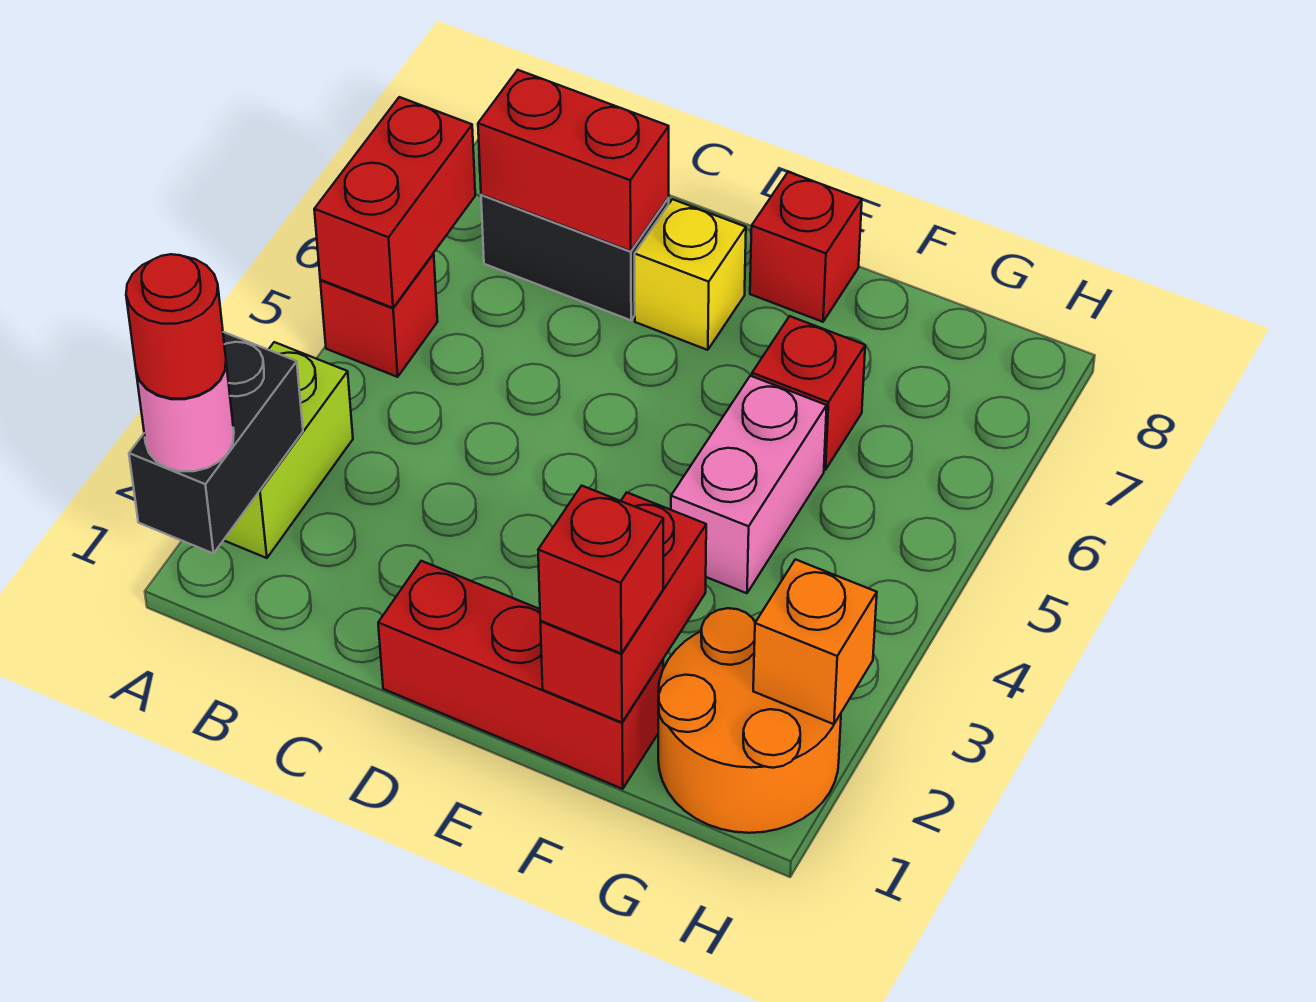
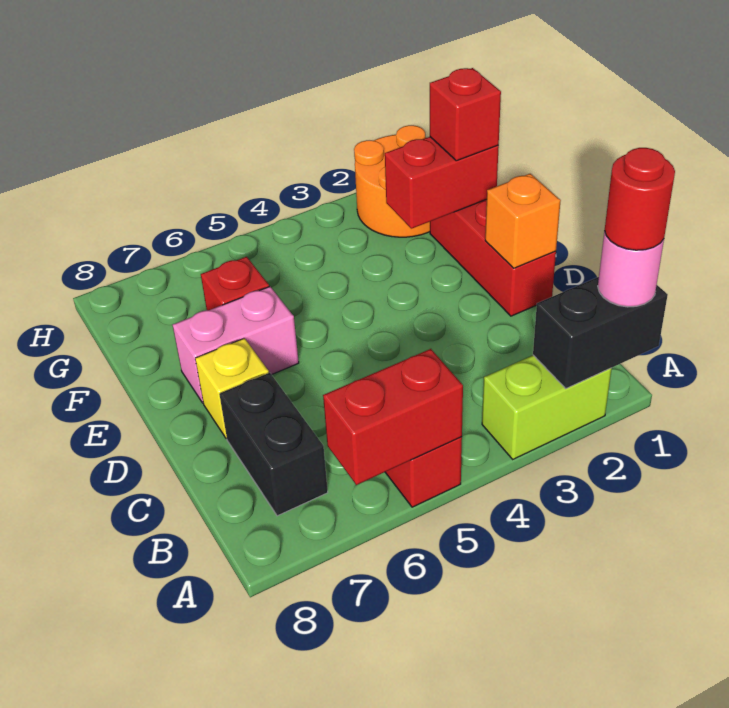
red brick B7:C7 level 2 -> none
red brick E8 level 1 -> none
pink brick F4:F5 level 1 -> pink brick E6:E7 level 1
orange brick H2 level 2 -> orange brick D1 level 2

